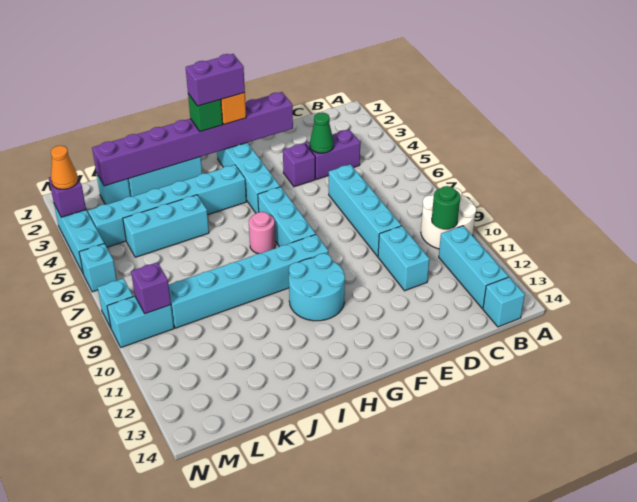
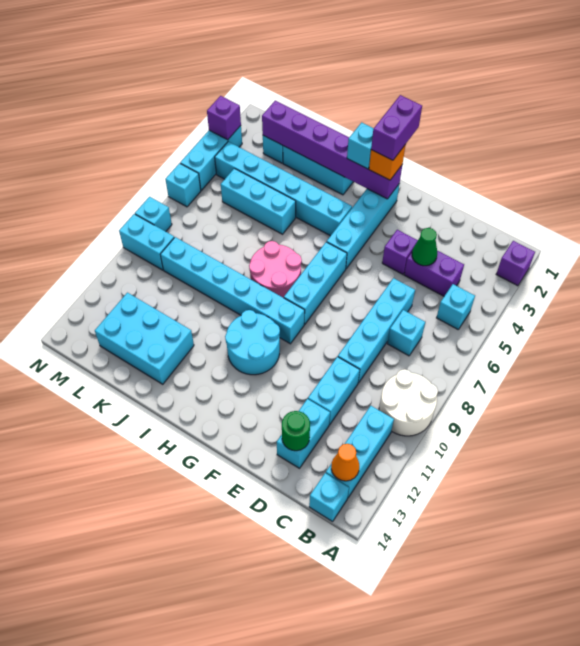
none -> cyan brick B5 level 1
green round brick B10 level 2 -> green round brick D13 level 2
none -> cyan brick C7 level 1
none -> cyan brick D12:D13 level 1
purple brick E2:L2 level 2 -> purple brick G2:L2 level 2
purple brick G2:H2 level 4 -> purple brick G1:G2 level 4
green brick H2 level 3 -> cyan brick H2 level 3
pink round brick H7 level 1 -> pink round brick H7:I8 level 1
none -> cyan brick J12:L13 level 1
purple brick M9 level 2 -> purple brick A2 level 1
orange cone N3 level 3 -> orange cone B13 level 2

